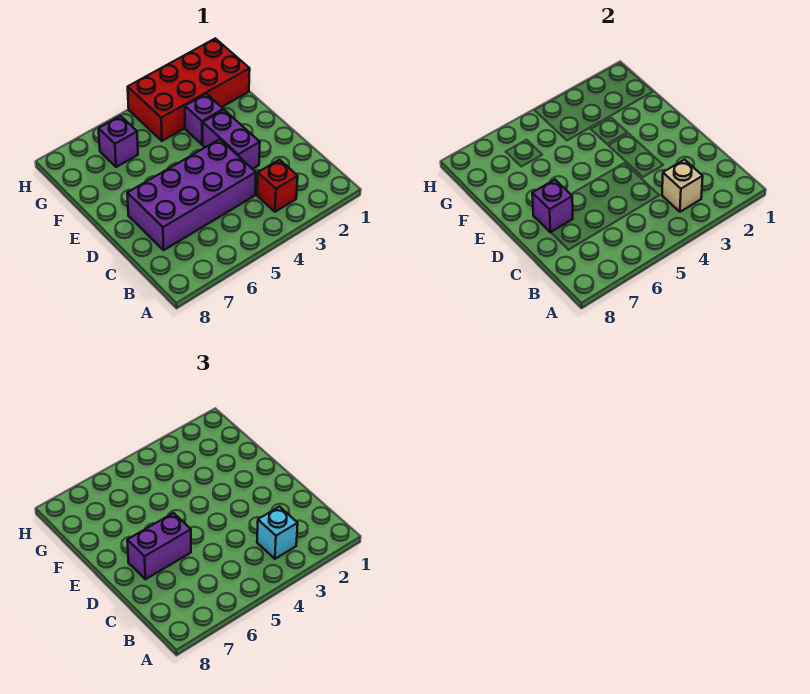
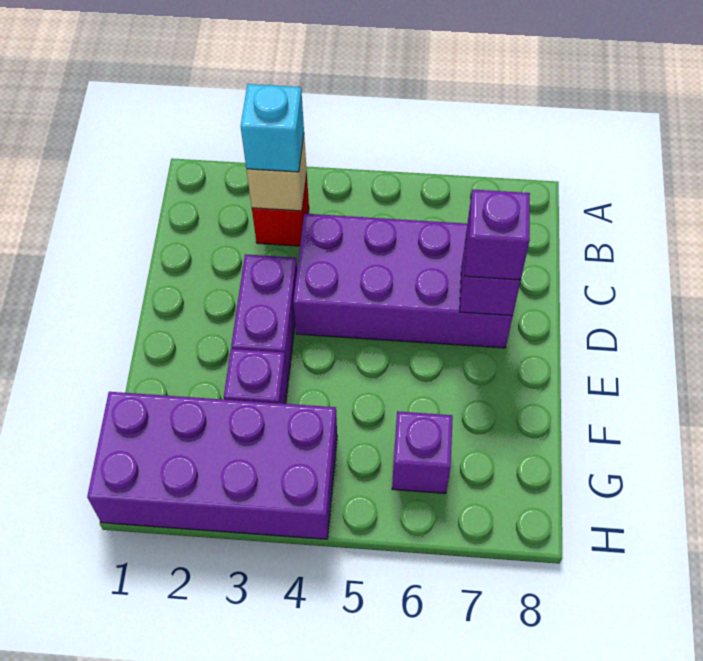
purple brick D6:D7 level 3 -> purple brick D7 level 3
red brick G1:H4 level 1 -> purple brick G1:H4 level 1

